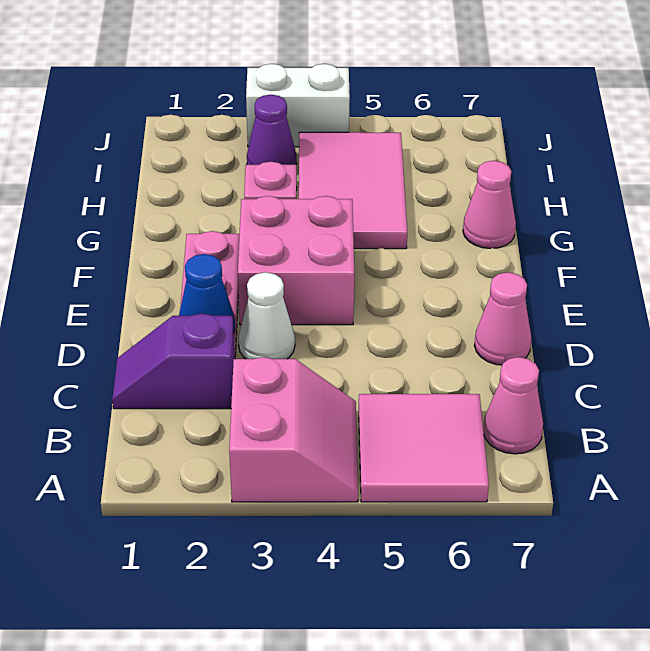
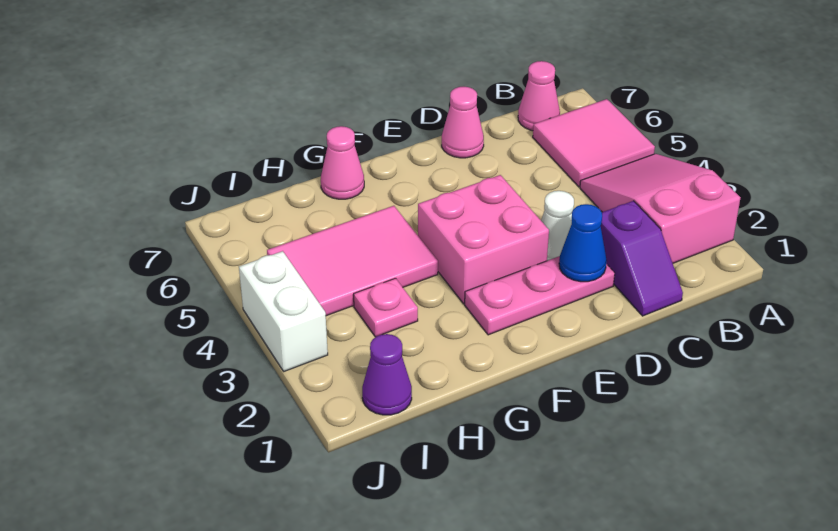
pink slope A3:B4 level 1 top 3 -> pink slope A2:B4 level 1 top 2
purple cone I3 level 1 -> purple cone I1 level 1

